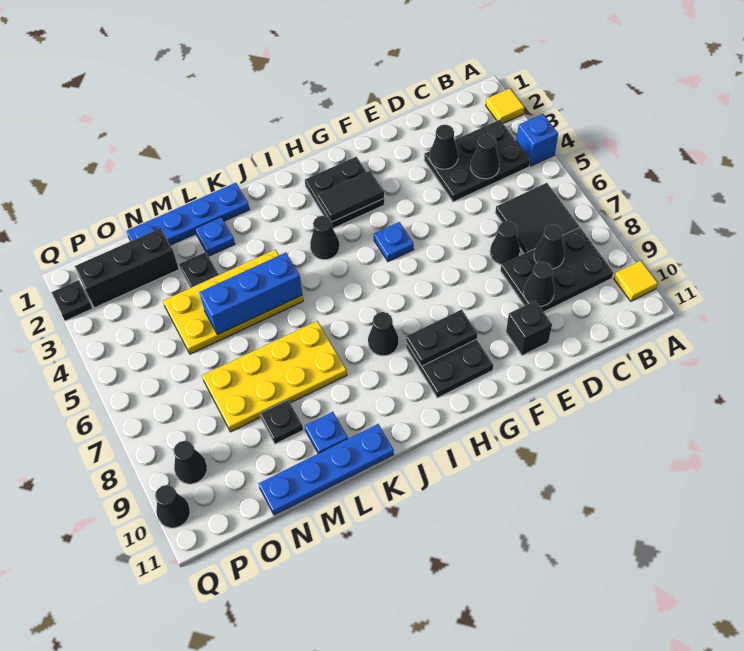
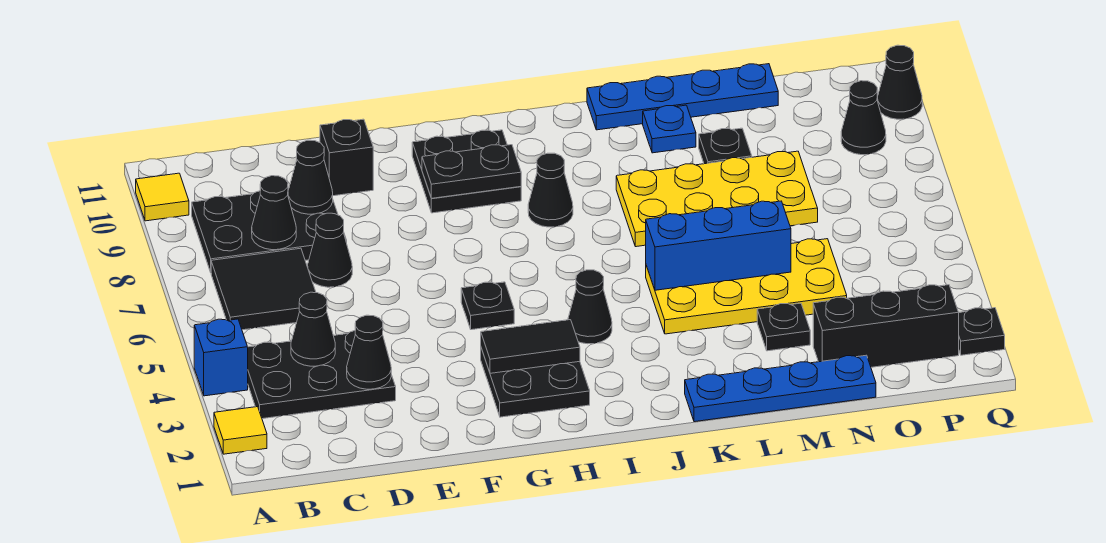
blue plate G5 level 1 -> black plate G5 level 1
blue plate L2 level 1 -> none

